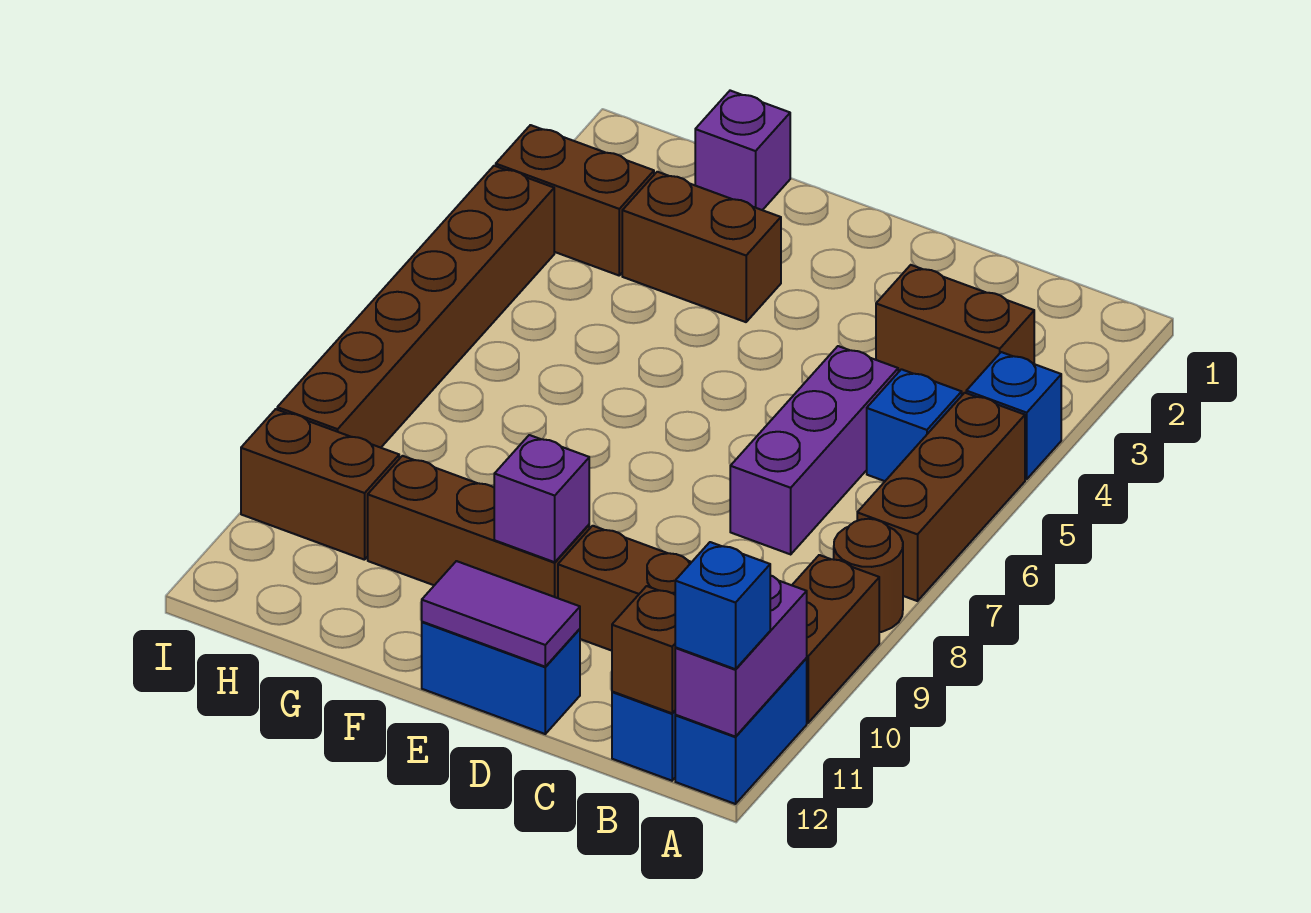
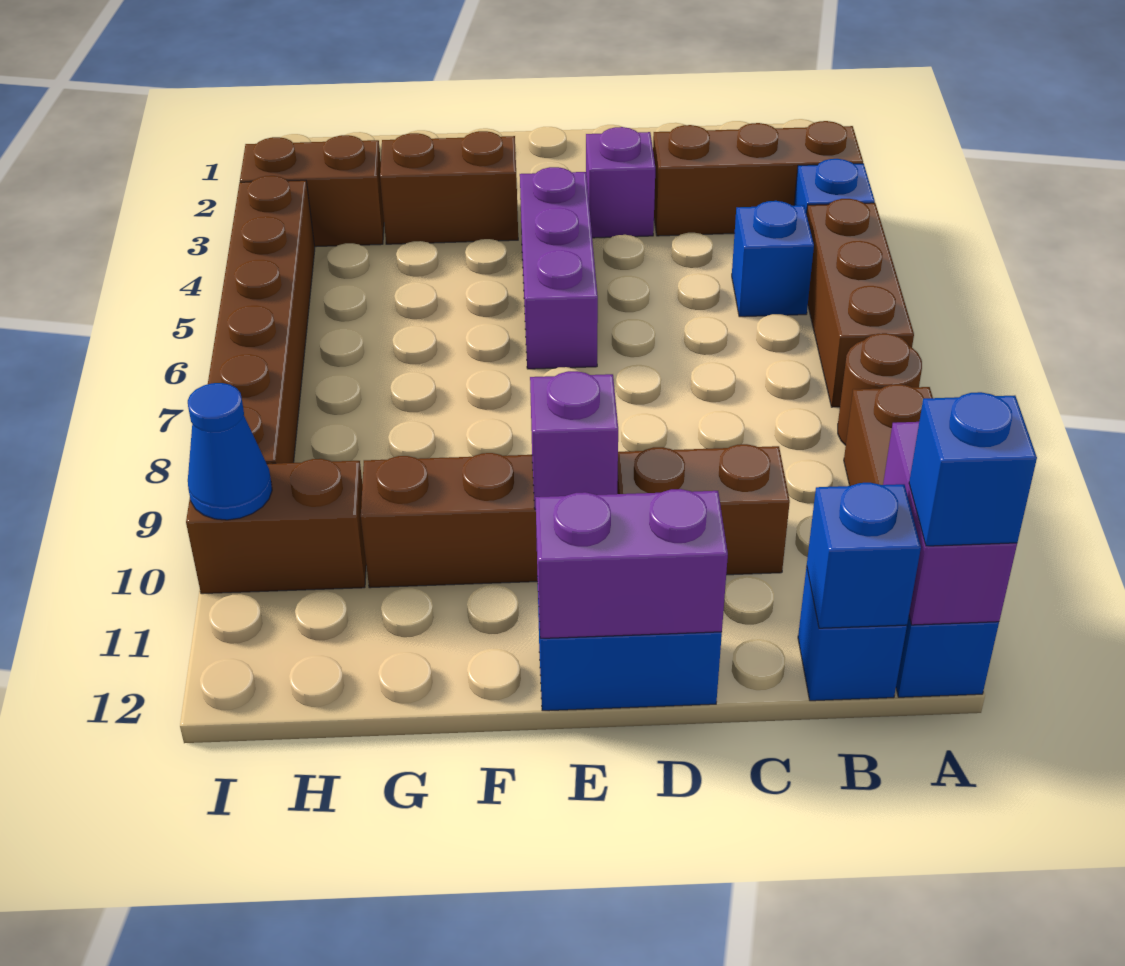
brown brick B3:C3 level 1 -> brown brick A3:C3 level 1
brown brick B12 level 2 -> blue brick B12 level 2
purple brick C5:C7 level 1 -> purple brick E4:E6 level 1
purple tile D12:E12 level 2 -> purple brick D12:E12 level 2
purple brick G1 level 1 -> purple brick D3 level 1
none -> blue cone I10 level 2

